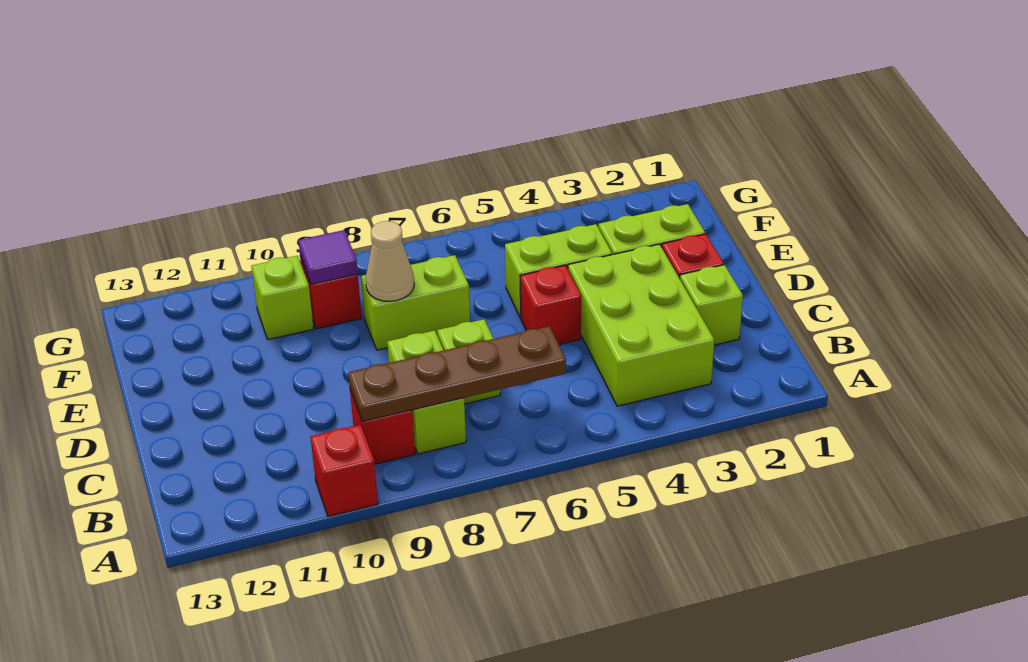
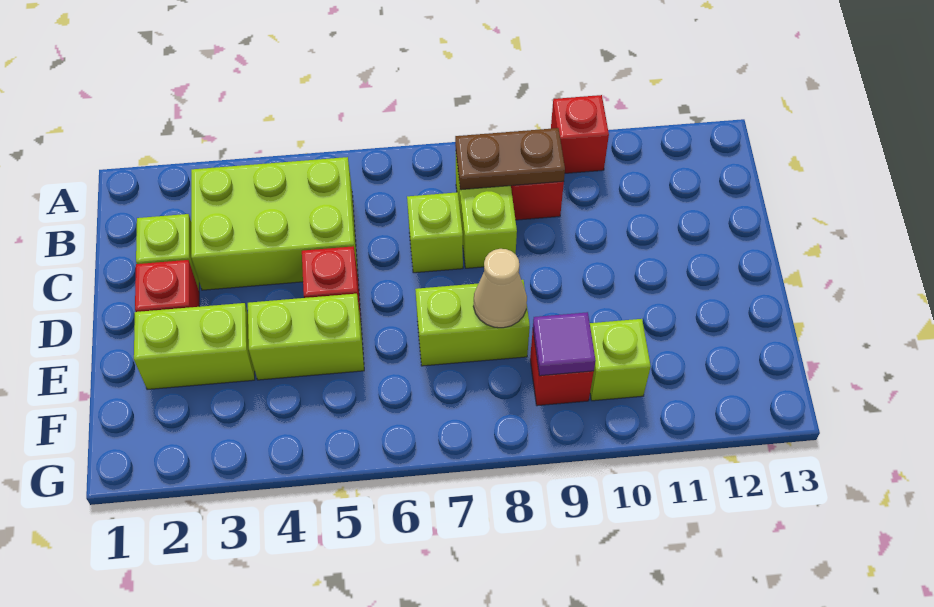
lime brick B3:D4 level 1 -> lime brick B3:C5 level 1
brown plate B6:B9 level 2 -> brown plate B8:B9 level 2

